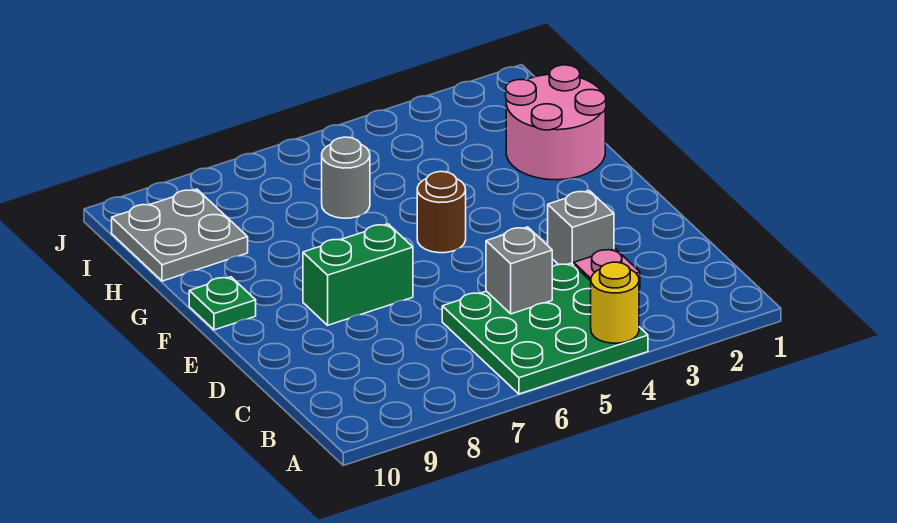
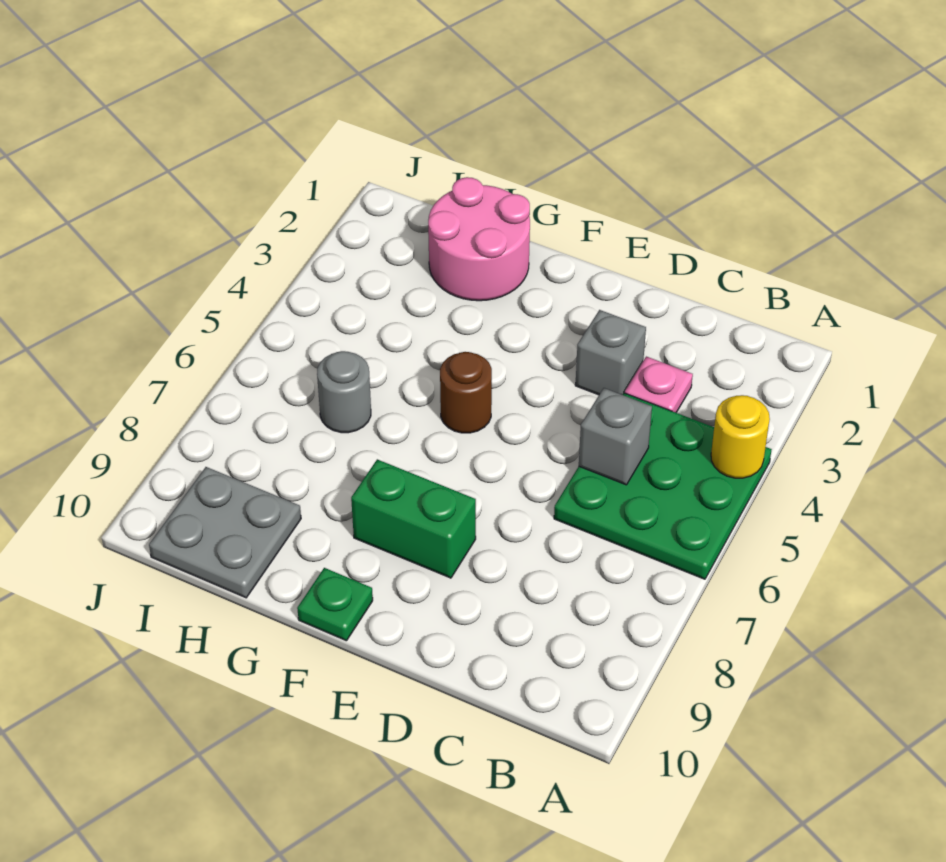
green brick E7:E8 level 1 -> green brick E8:F8 level 1

